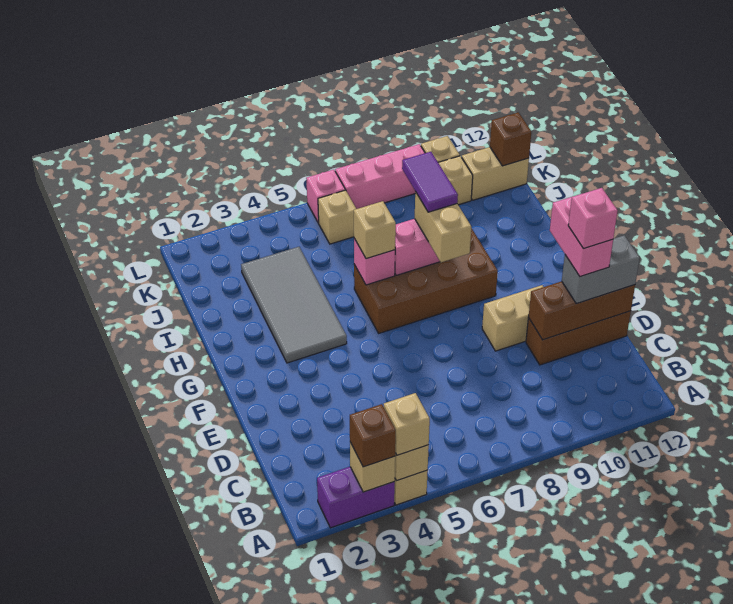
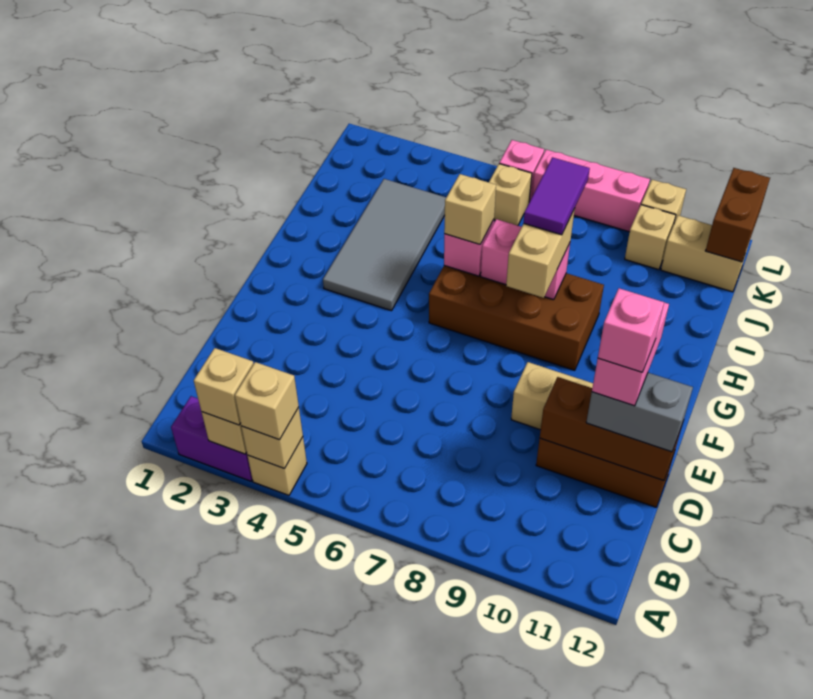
brown brick A3 level 3 -> tan brick A3 level 3
brown brick K12 level 2 -> brown brick K12:L12 level 2

